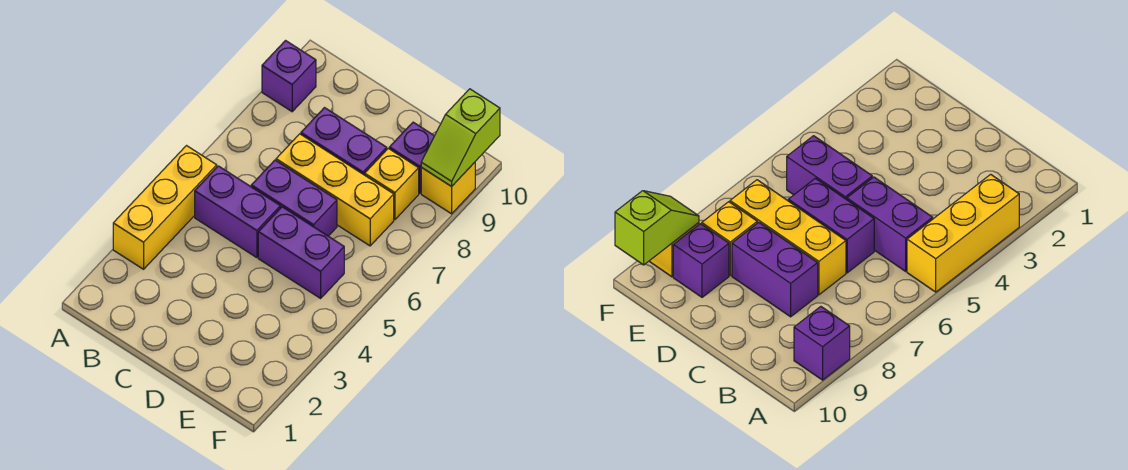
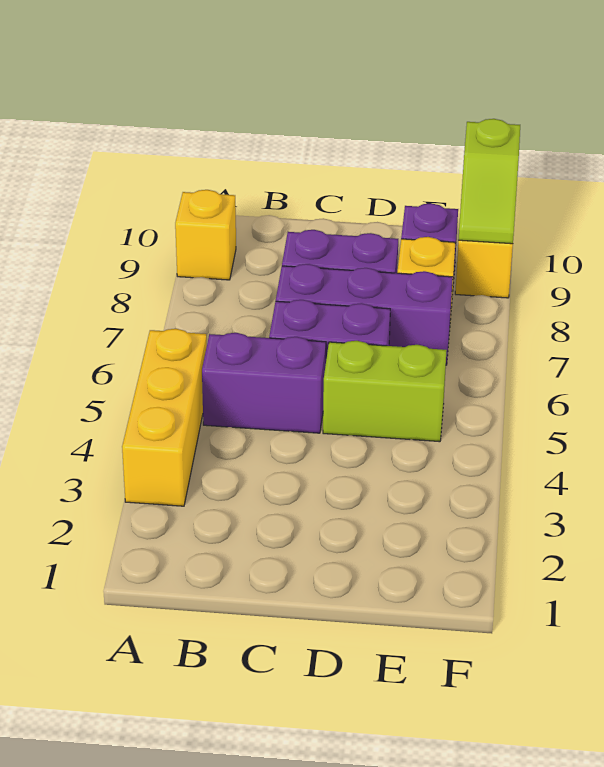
purple brick A9 level 1 -> yellow brick A9 level 1
yellow brick C7:E7 level 1 -> purple brick C7:E7 level 1
purple brick D5:E5 level 1 -> lime brick D5:E5 level 1

